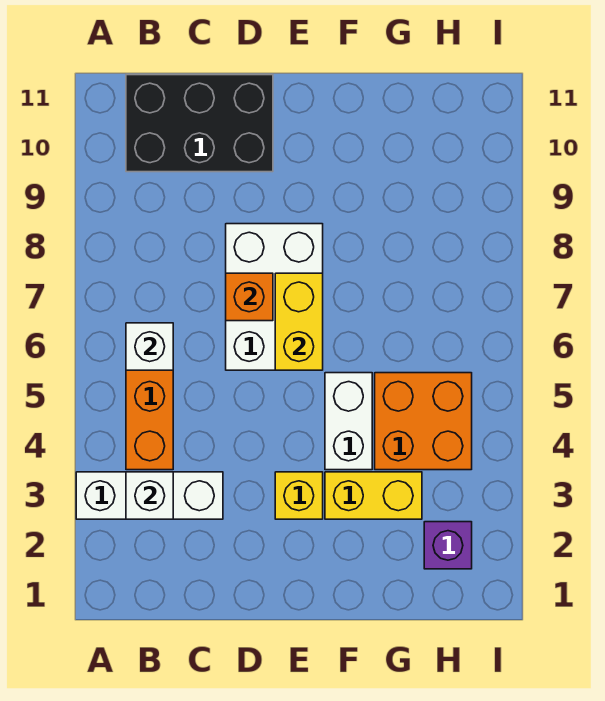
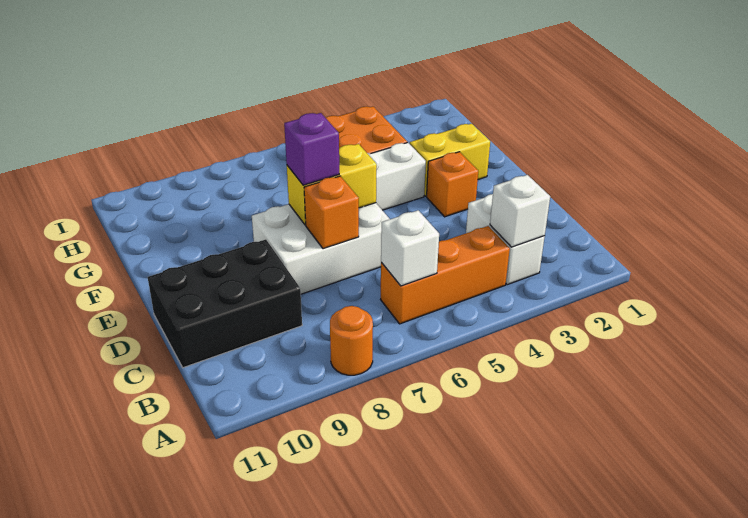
white brick A3:C3 level 1 -> white brick B3:C3 level 1
none -> orange round brick A8 level 1
black brick B10:D11 level 1 -> black brick C9:D11 level 1
yellow brick E3 level 1 -> orange brick E3 level 1
yellow brick F3:G3 level 1 -> yellow brick F2:F3 level 1
purple brick H2 level 1 -> purple brick E7 level 3

